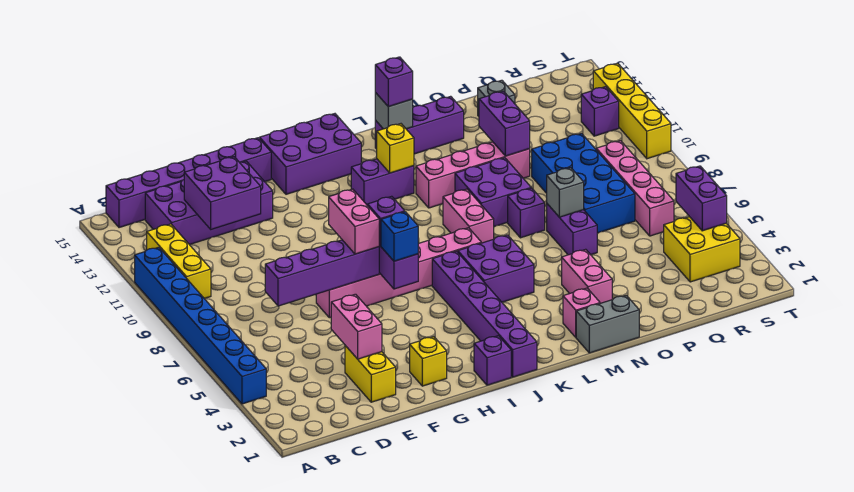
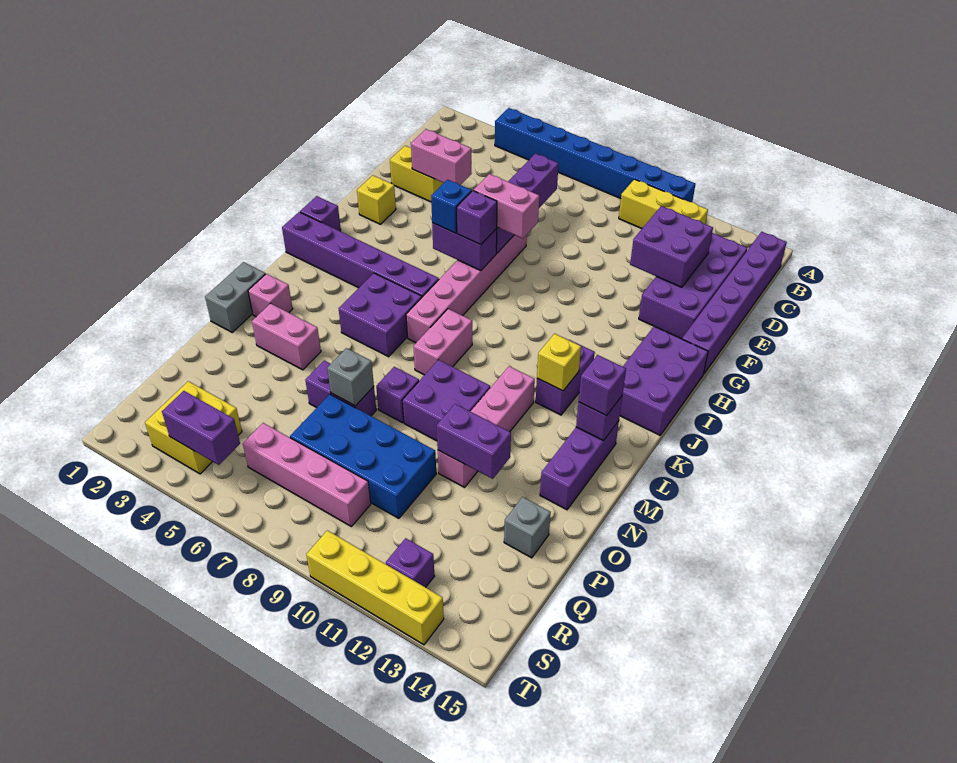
pink brick L8:L9 level 1 -> pink brick K8:L8 level 1
grey brick L14 level 2 -> purple brick L14 level 2

